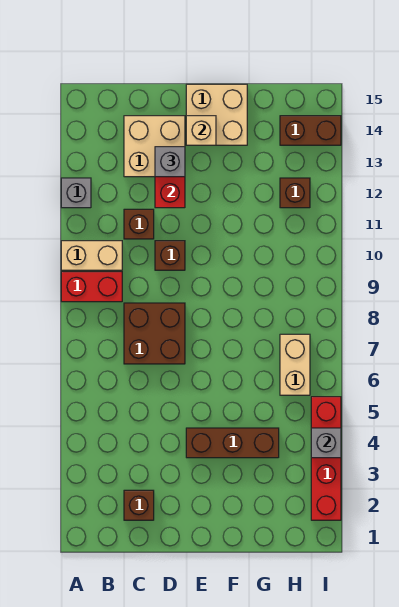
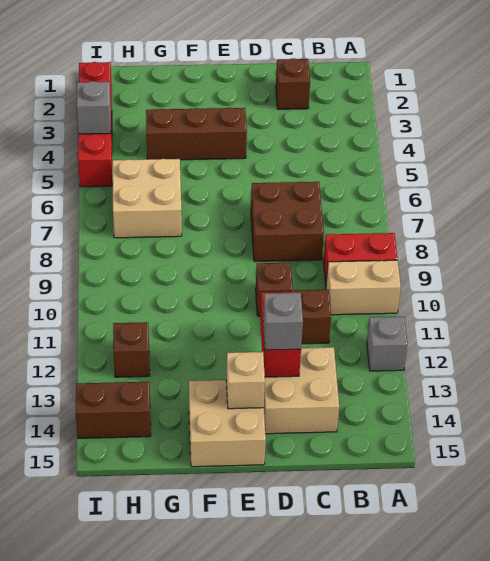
tan brick H6:H7 level 1 -> tan brick G6:H7 level 1

